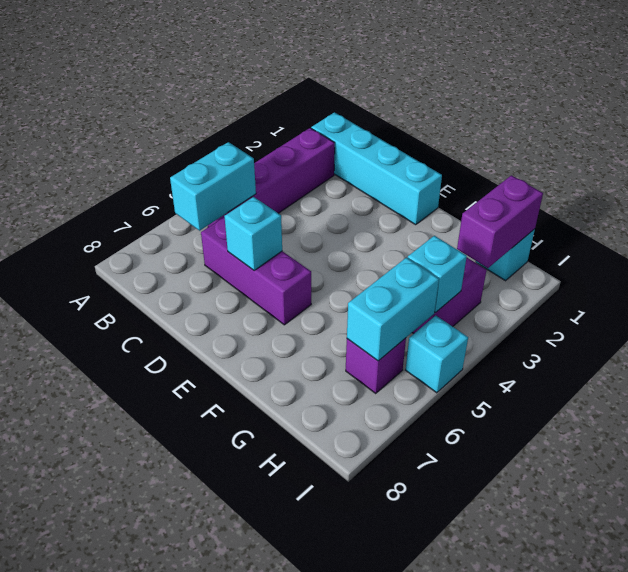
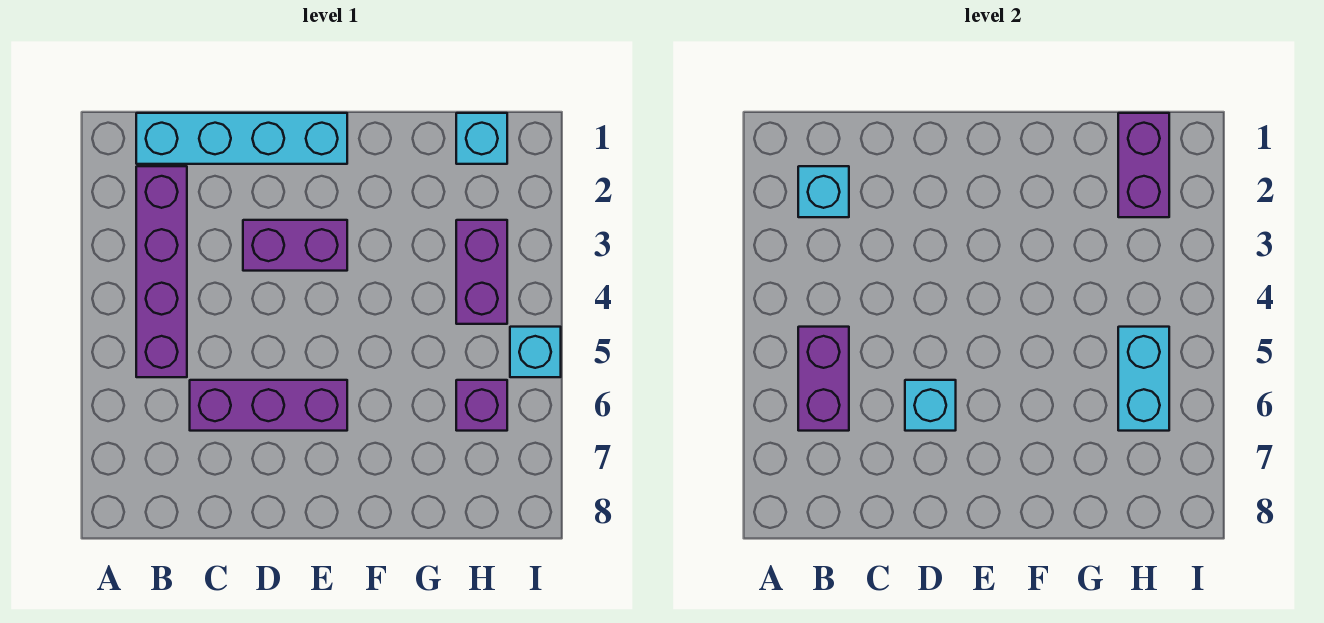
cyan brick B5:B6 level 2 -> purple brick B5:B6 level 2
none -> purple brick D3:E3 level 1
cyan brick H4 level 2 -> cyan brick B2 level 2

